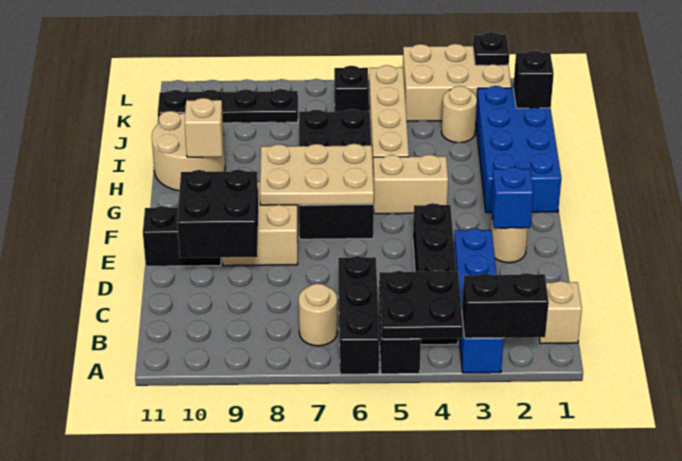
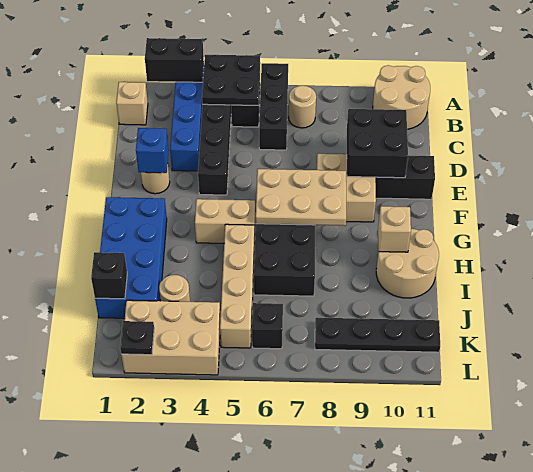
none -> tan round brick A10:B11 level 1

